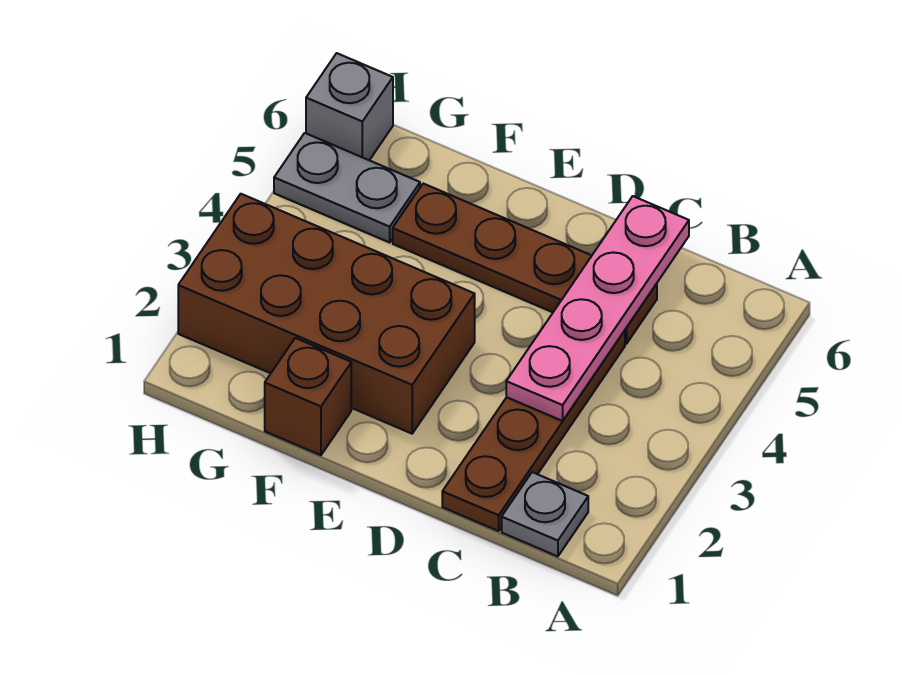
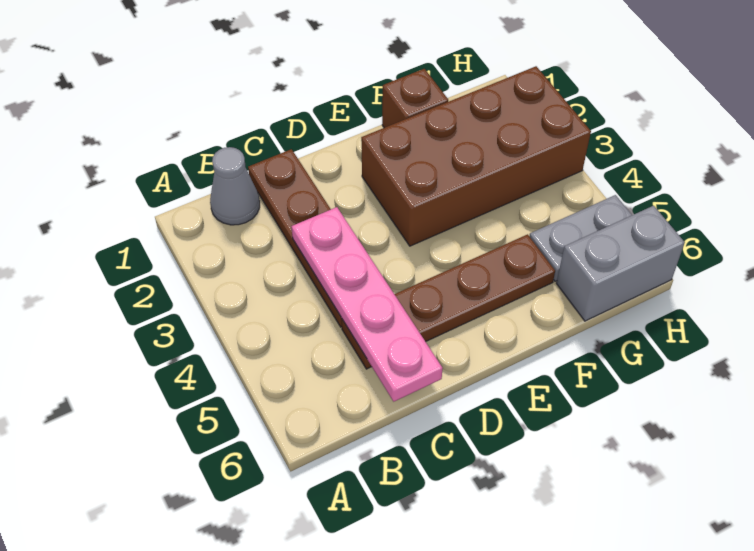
grey plate B1 level 1 -> grey cone B1 level 1
grey brick H6 level 1 -> grey brick G6:H6 level 1

